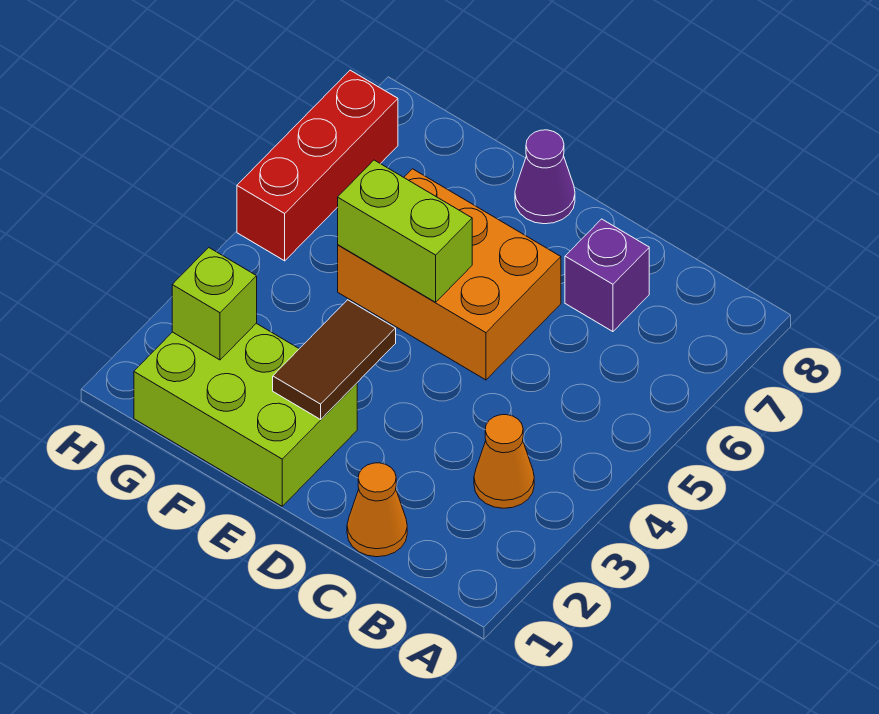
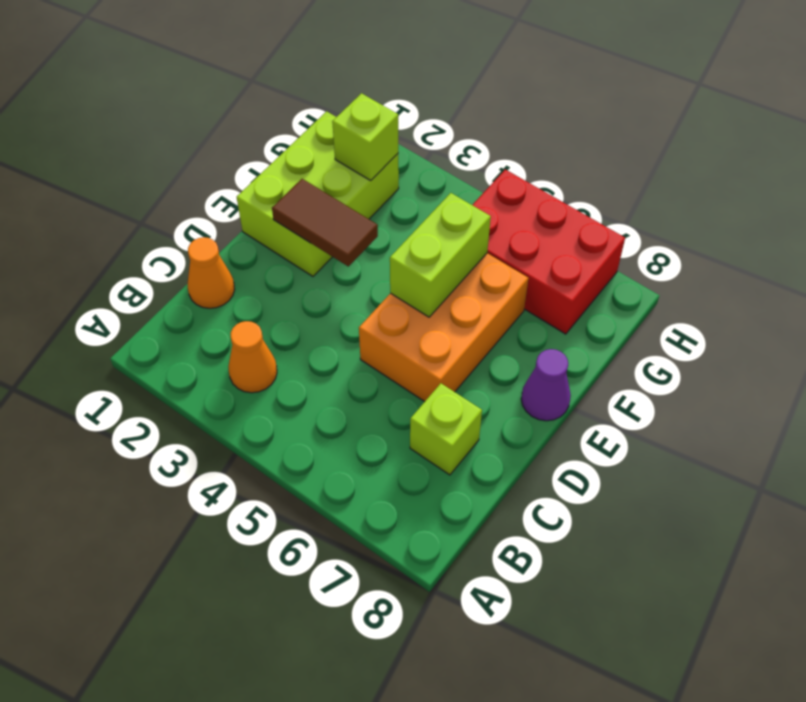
purple brick C7 level 1 -> lime brick C7 level 1
red brick H5:H7 level 1 -> red brick G5:H7 level 1

